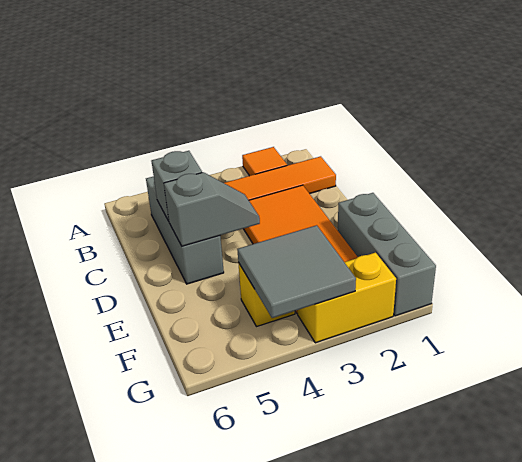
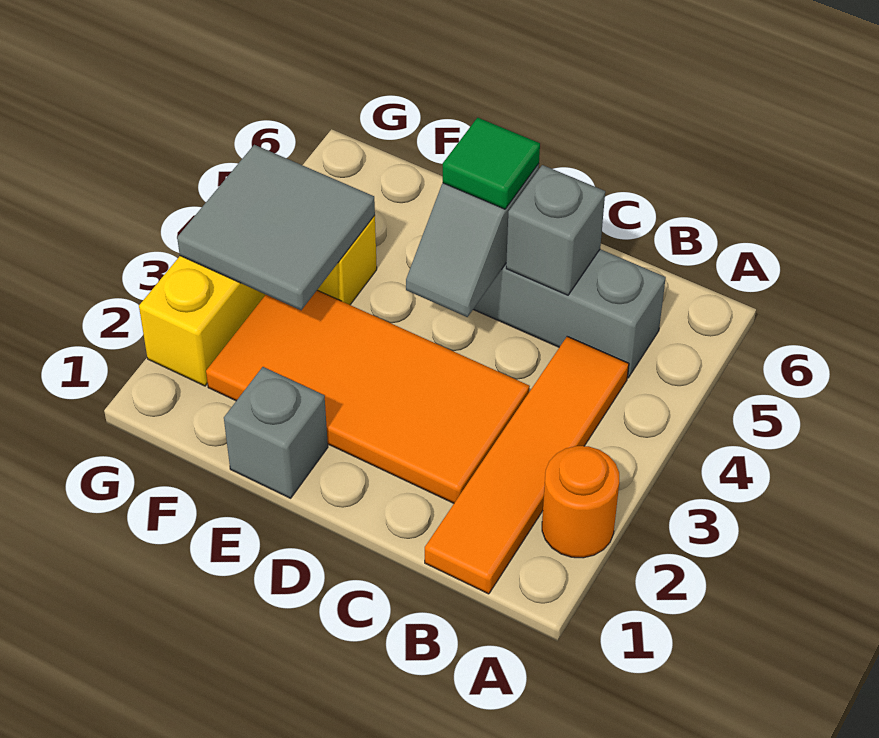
orange tile A2 level 1 -> orange round brick A2 level 1
none -> green tile D5 level 3
grey brick E1:G1 level 1 -> grey brick E1 level 1

